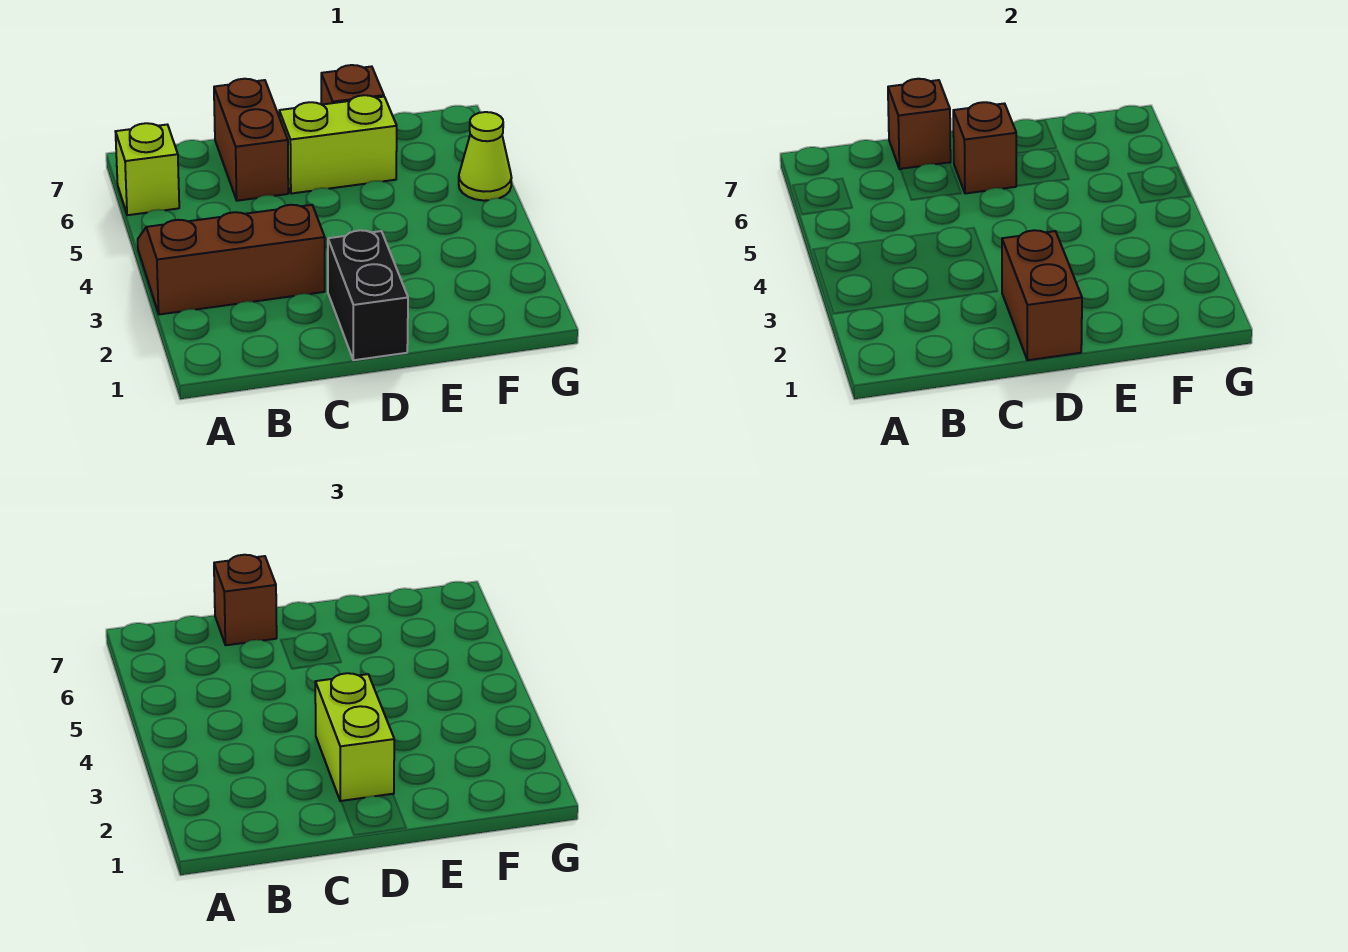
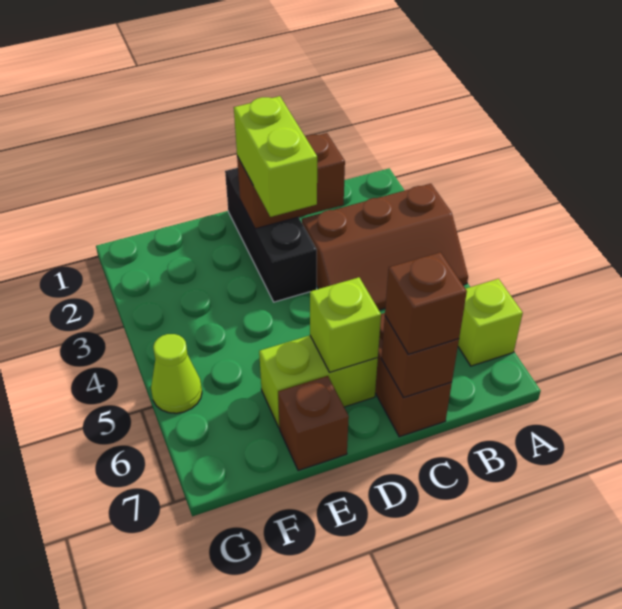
black brick D1:D2 level 1 -> black brick D1:D3 level 1
brown brick D1:D2 level 2 -> brown brick C2:D2 level 2
brown brick D6 level 2 -> lime brick D6 level 2

